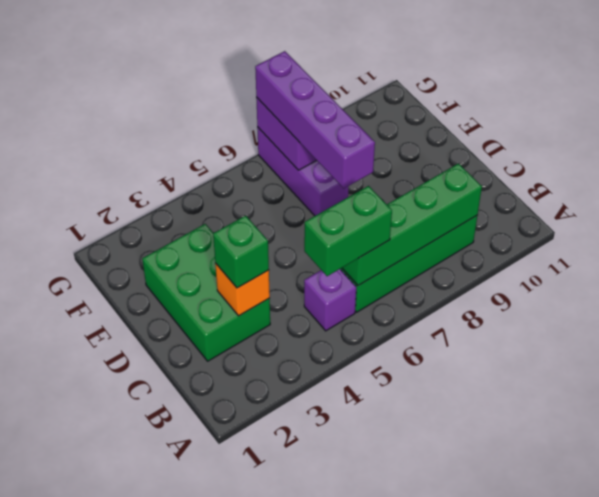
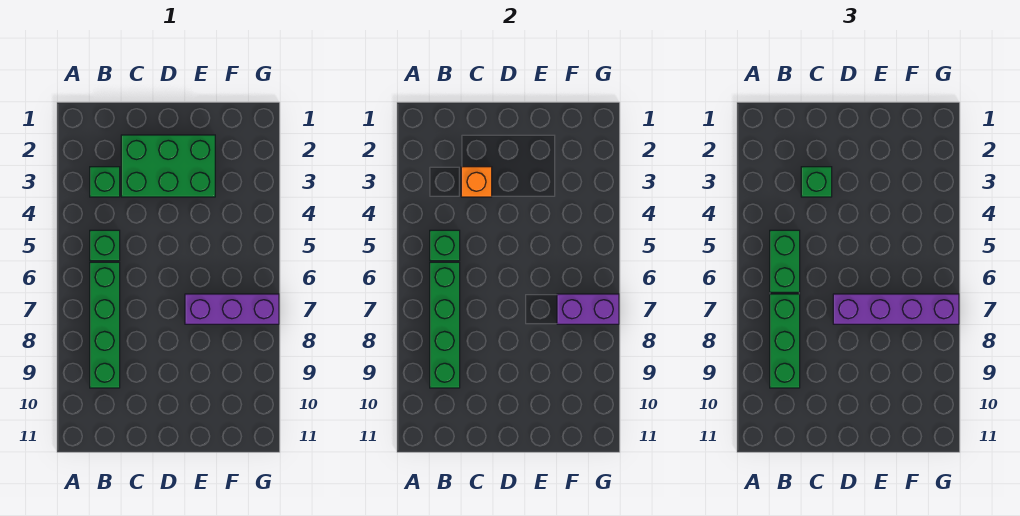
none -> green brick B3 level 1
purple brick B5 level 1 -> green brick B5 level 1
none -> green brick B5 level 2
none -> green brick B7:B9 level 3

